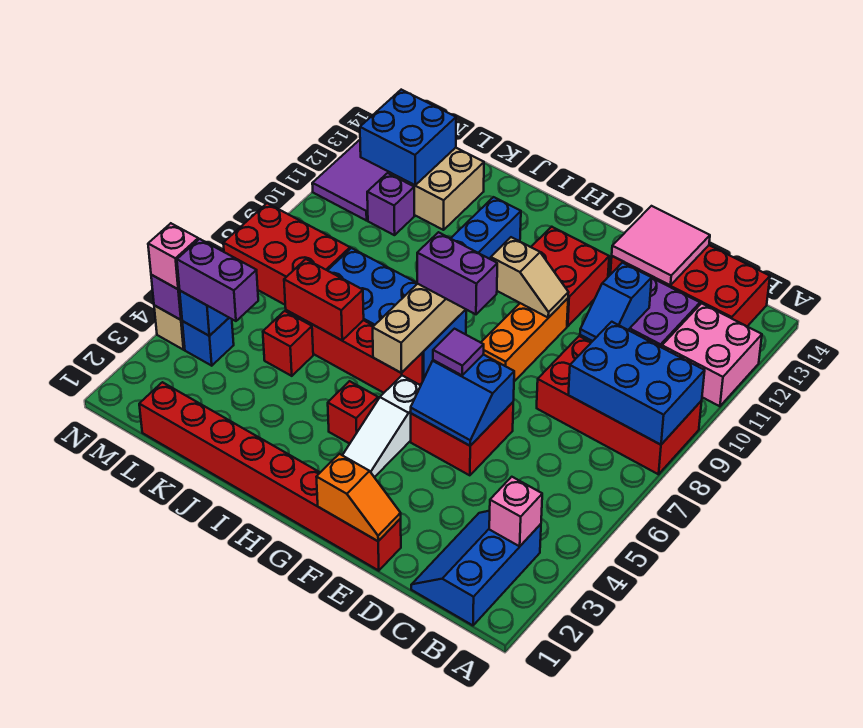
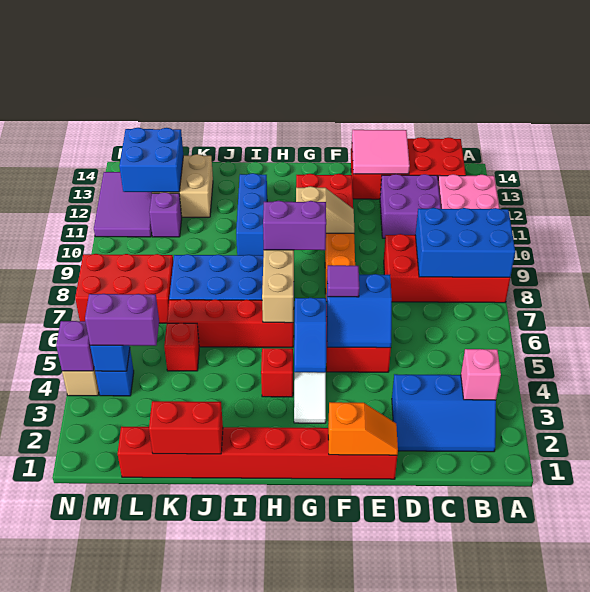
blue slope B1:C3 level 1 top B -> blue slope B2:D3 level 1 top 3
blue slope D10:D11 level 2 top 11 -> blue slope G4:G5 level 2 top 5
red brick J6:K6 level 2 -> red brick J1:K1 level 2
pink brick N4 level 3 -> none

